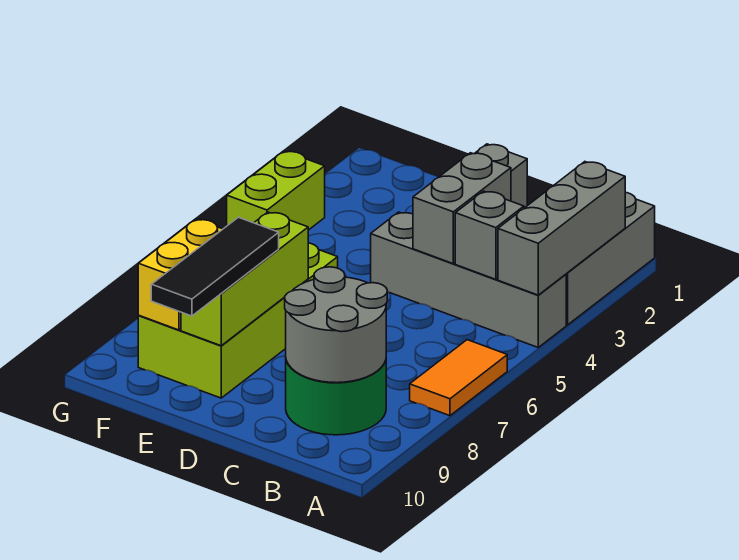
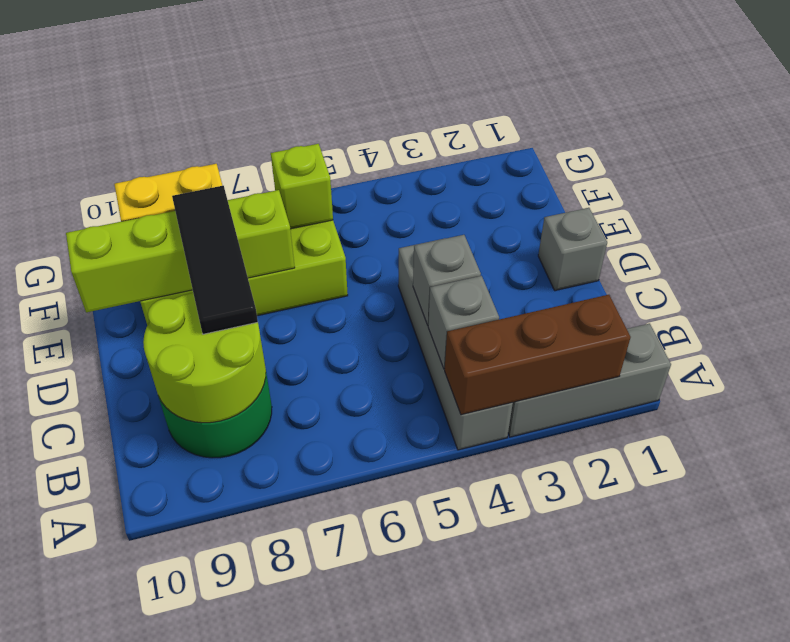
grey brick A2:A4 level 2 -> brown brick A2:A4 level 2
orange tile A6:A7 level 1 -> none
grey round brick B8:C9 level 2 -> lime round brick B8:C9 level 2
grey brick C3:C4 level 2 -> grey brick C4 level 2
lime brick E7:E9 level 2 -> lime brick E7:E10 level 2
black tile E8:E10 level 3 -> black tile C8:E8 level 3
lime brick F5:F6 level 2 -> lime brick F6 level 2

